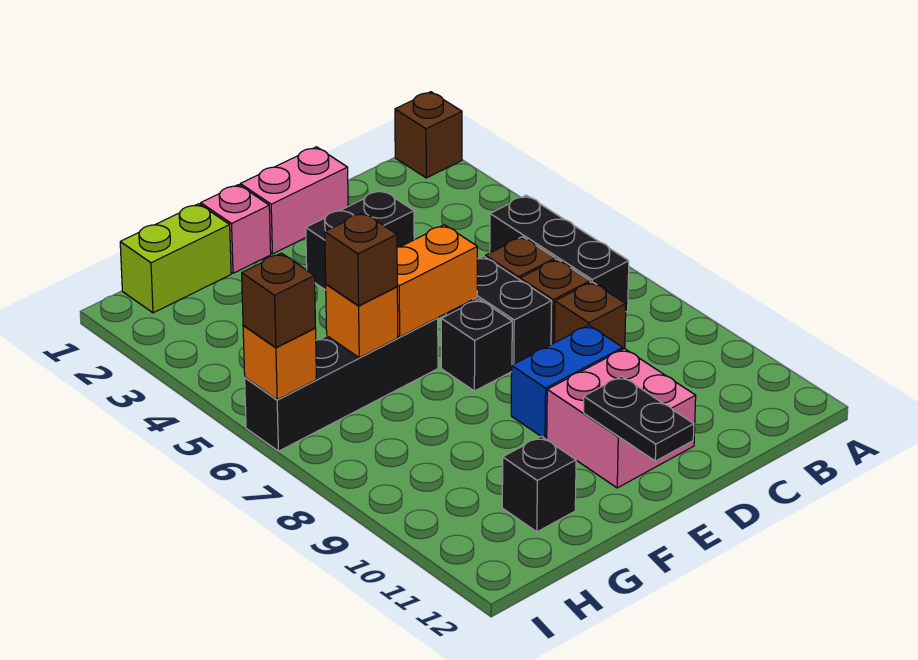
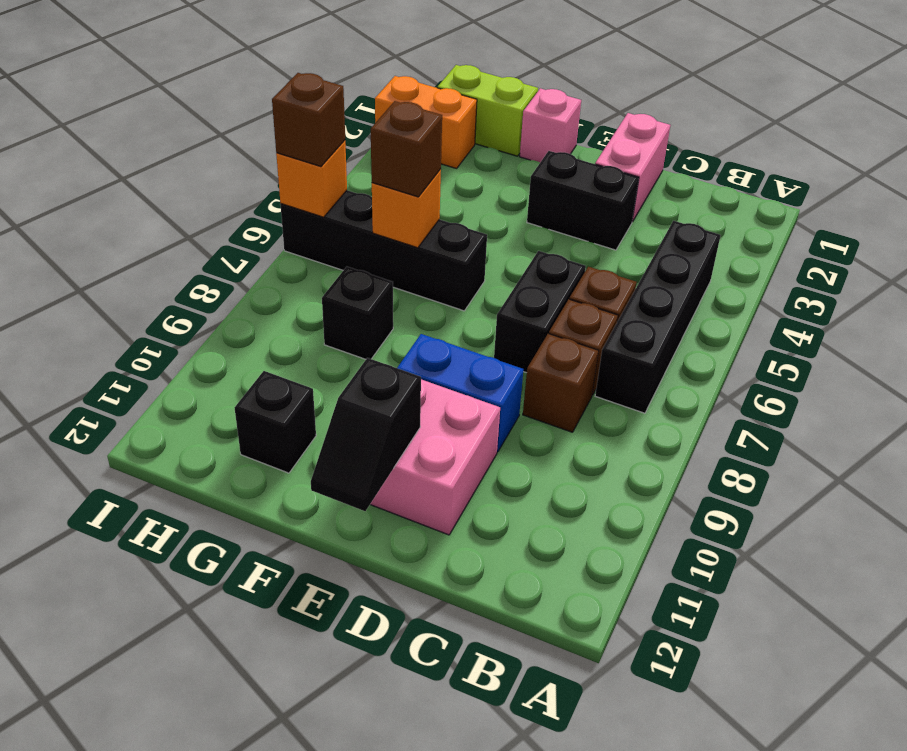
brown brick A1 level 1 -> none
black brick B5:B7 level 1 -> black brick B4:B7 level 1
pink brick D1:E1 level 1 -> pink brick D1:D2 level 1
orange brick E6:F6 level 2 -> orange brick H2:I2 level 1
black brick E7 level 1 -> black brick G8 level 1
black plate E11:E12 level 2 -> black slope E11:E12 level 2 top 11

